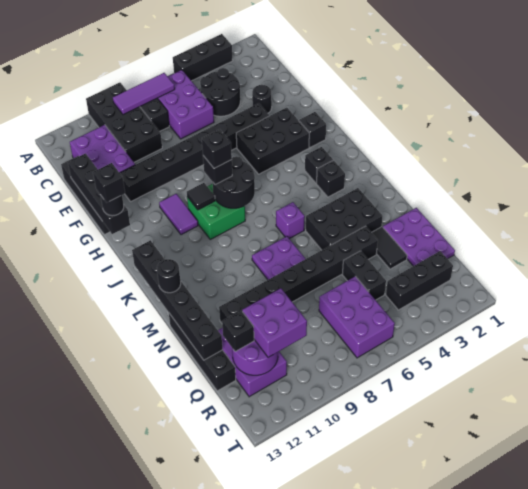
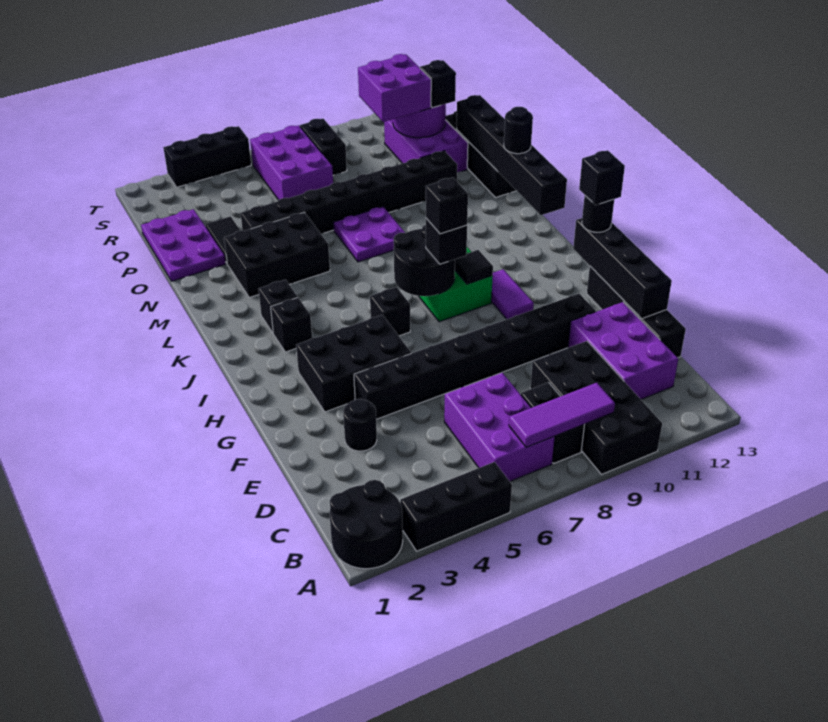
black round brick C4:D5 level 1 -> black round brick A1:B2 level 1
black brick H2 level 1 -> black brick I6 level 1
purple brick L6 level 1 -> none
black brick P5:Q5 level 1 -> black brick R8:S8 level 1
black brick R2:R4 level 1 -> black brick T3:T5 level 1

